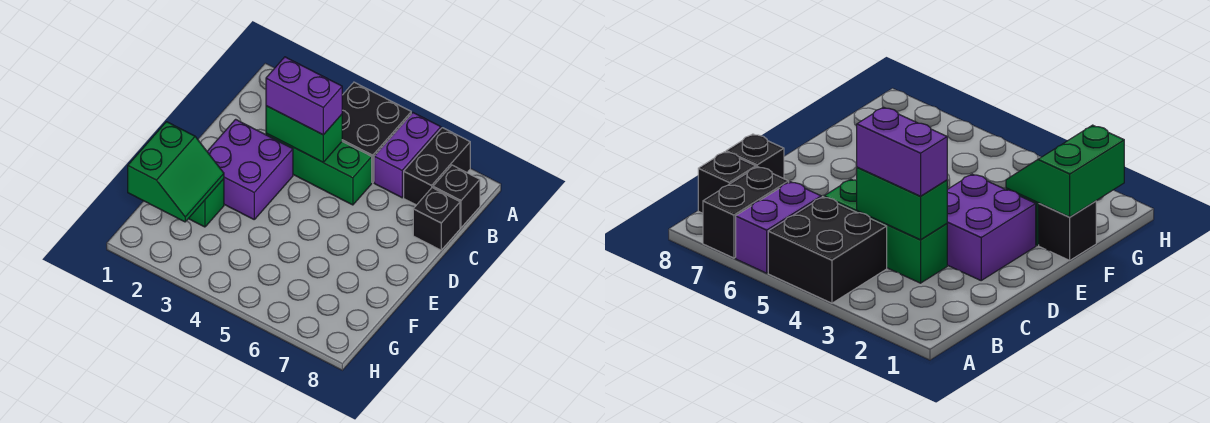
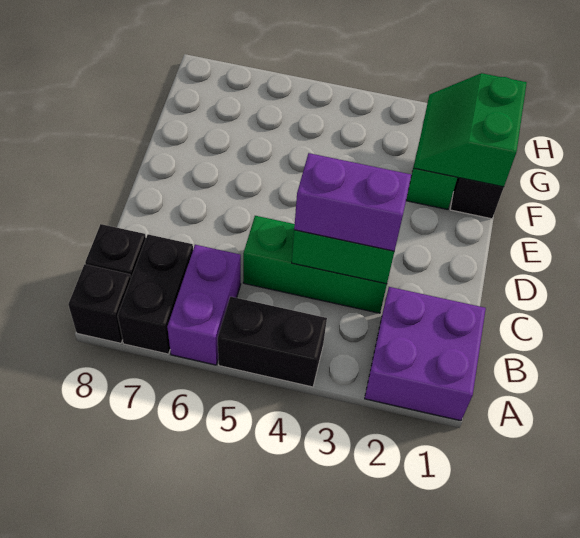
black brick A4:B5 level 1 -> black brick A4:A5 level 1
black brick C8 level 1 -> black brick A8 level 1
purple brick D2:E3 level 1 -> purple brick A1:B2 level 1

